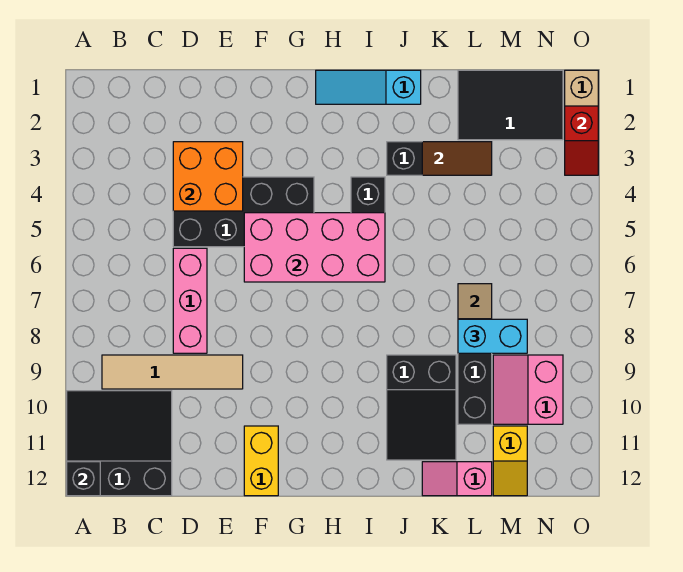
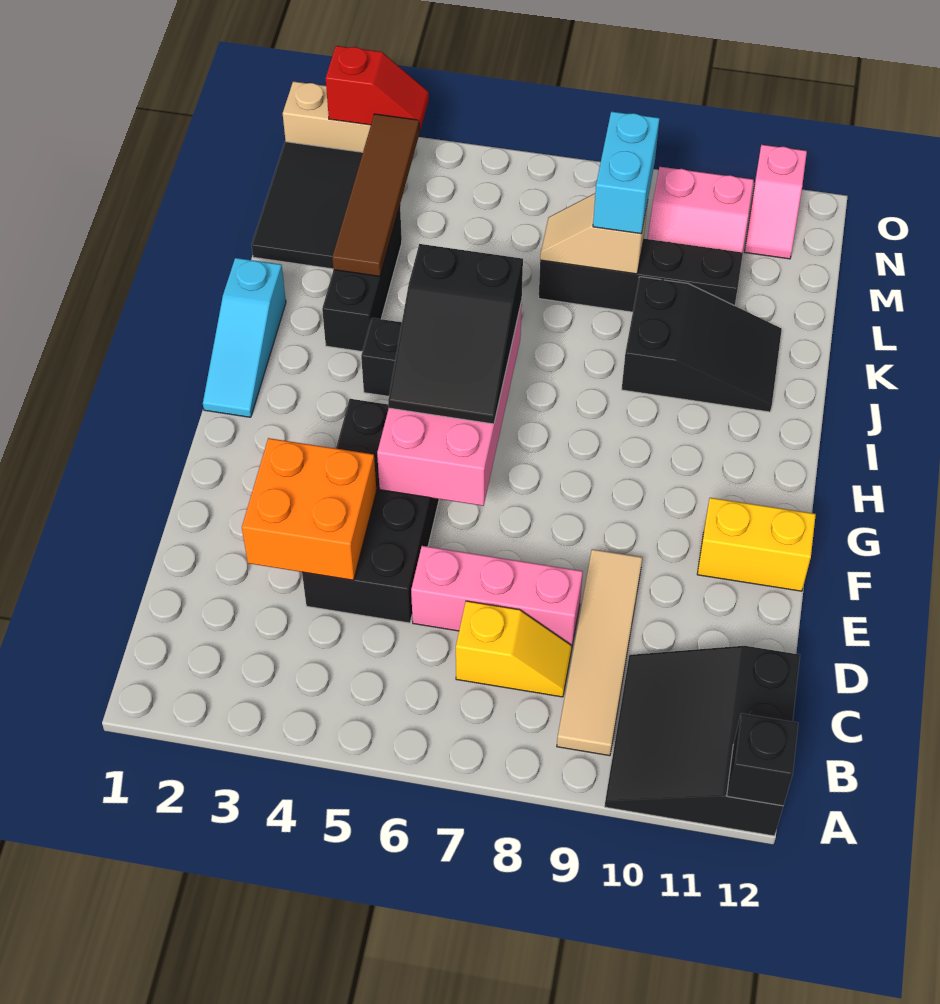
none -> black slope G5:I6 level 3 top I
brown tile K3:L3 level 2 -> brown tile K3:N3 level 2
pink slope K12:L12 level 1 top L -> pink slope N11:O11 level 1 top O
yellow slope M11:M12 level 1 top 11 -> yellow slope C7:C8 level 1 top 7

